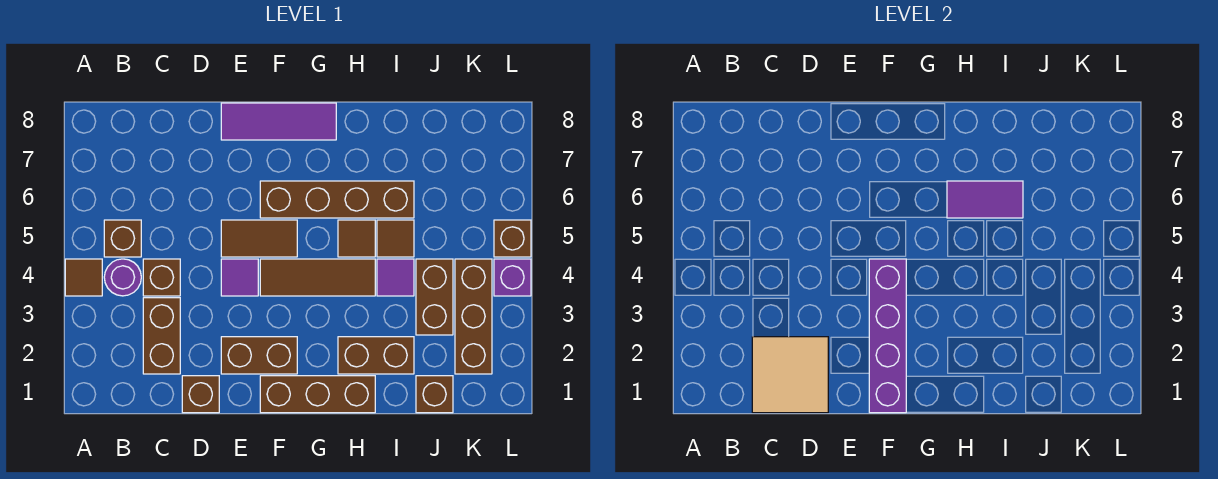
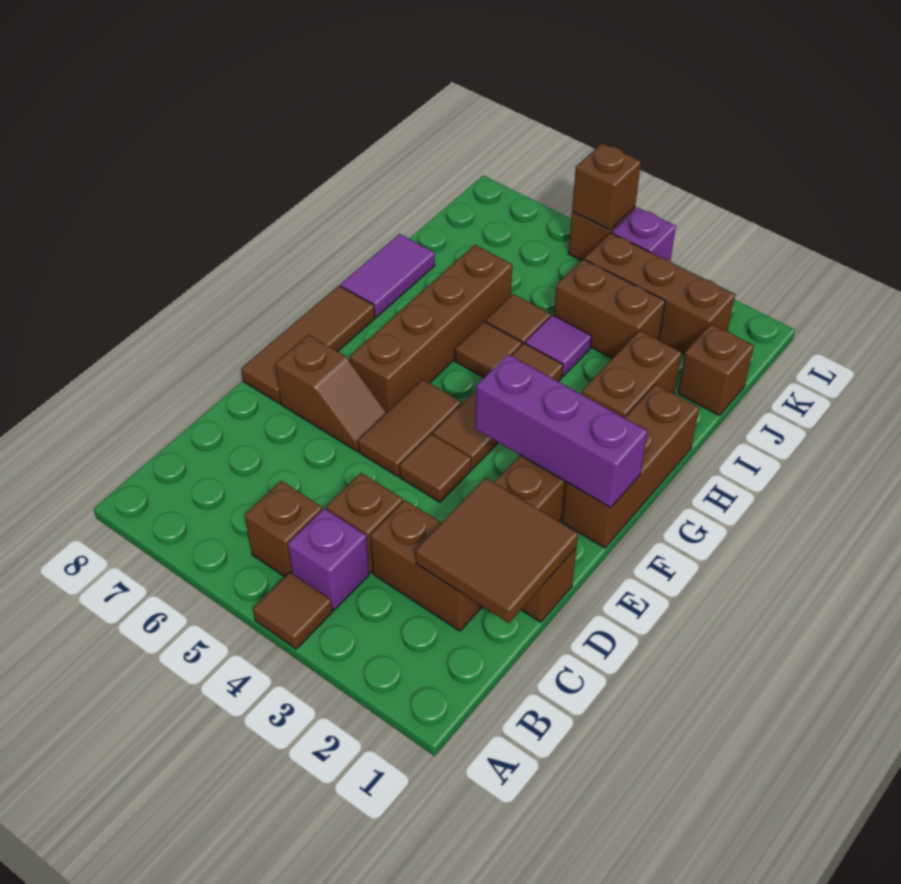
purple round brick B4 level 1 -> purple brick B4 level 1
tan tile C1:D2 level 2 -> brown tile C1:D2 level 2
purple tile E4 level 1 -> brown tile E4 level 1
none -> brown slope E6:E7 level 1 top 7
purple tile E8:G8 level 1 -> brown tile E8:G8 level 1
purple brick F1:F4 level 2 -> purple brick F1:F3 level 2
purple tile H6:I6 level 2 -> purple tile H8:I8 level 1
none -> brown brick L5 level 2

